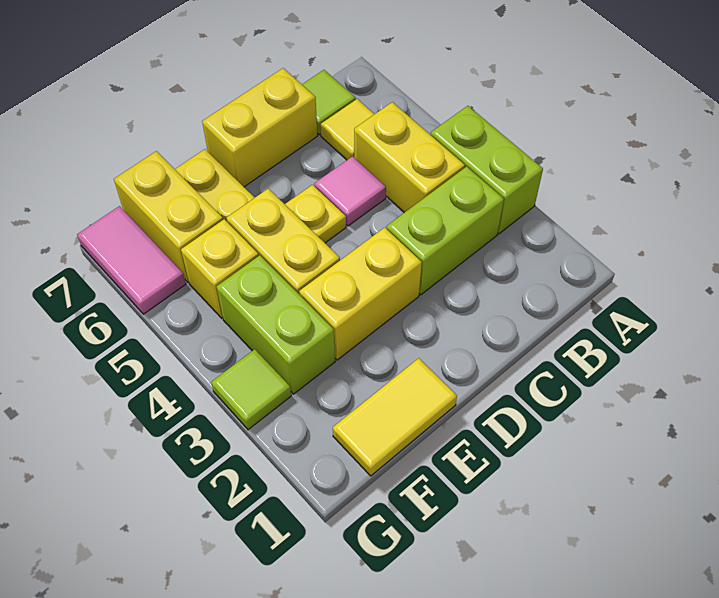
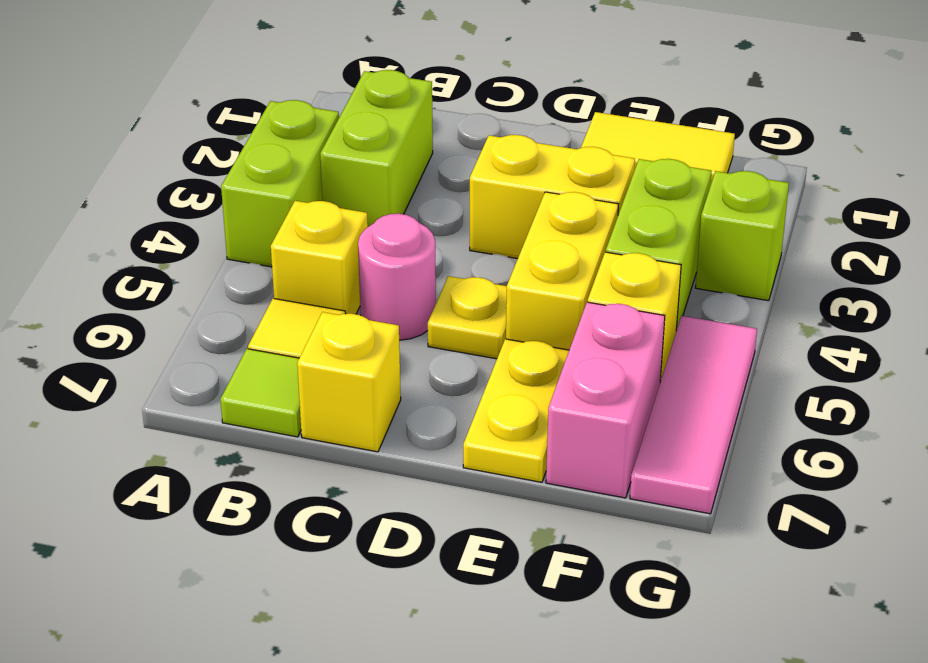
lime brick B3:C3 level 1 -> lime brick B2:B3 level 1
yellow brick B4:B5 level 1 -> yellow brick B5 level 1
pink tile C5 level 1 -> pink round brick C5 level 1
yellow brick C7:D7 level 1 -> yellow brick C7 level 1
yellow brick F6:F7 level 1 -> pink brick F6:F7 level 1
lime tile G3 level 1 -> lime brick G3 level 1
pink tile G6:G7 level 1 -> pink tile G5:G7 level 1

